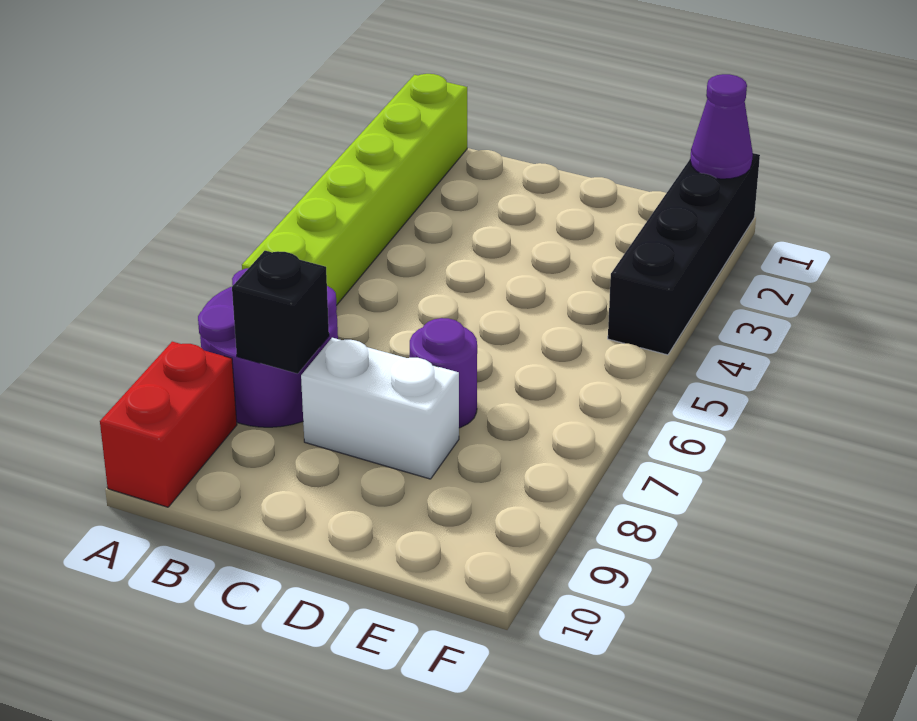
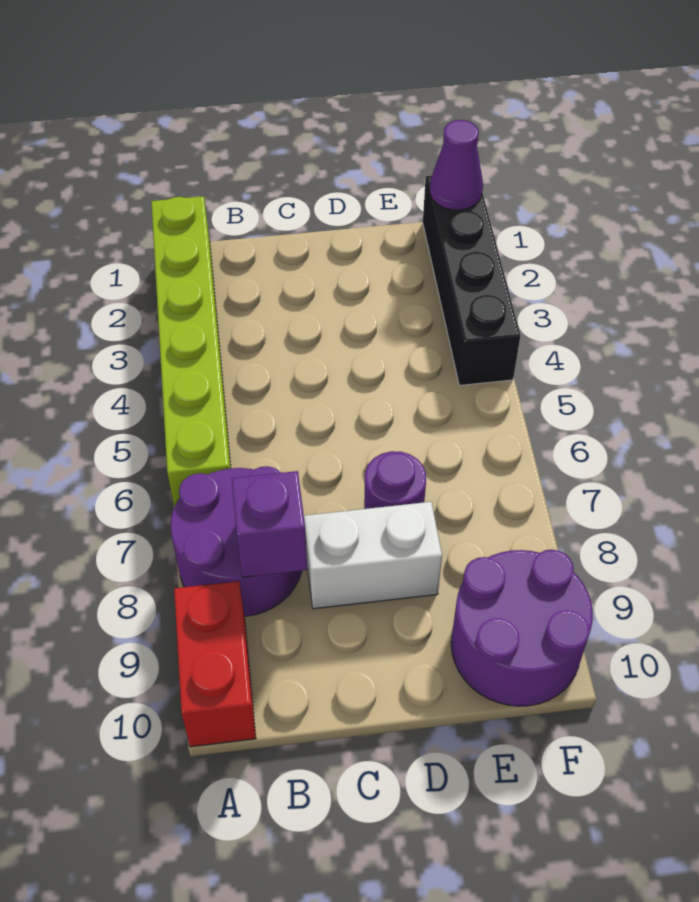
black brick B8 level 2 -> purple brick B8 level 2
none -> purple round brick E9:F10 level 1

